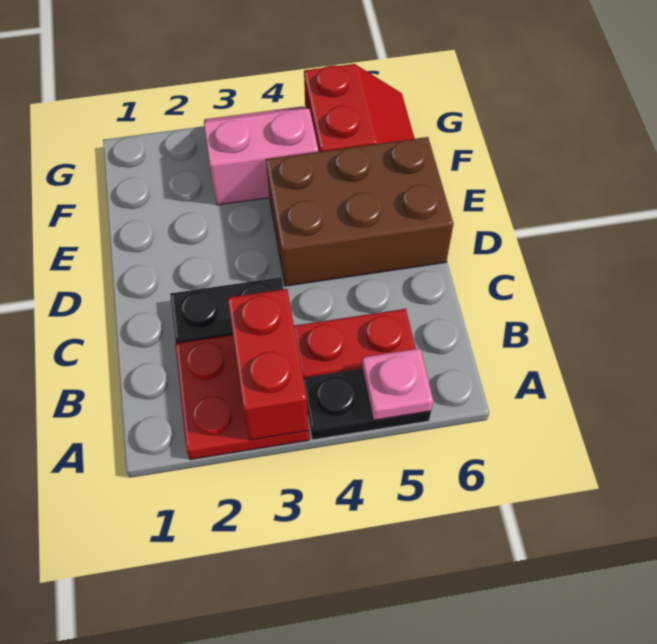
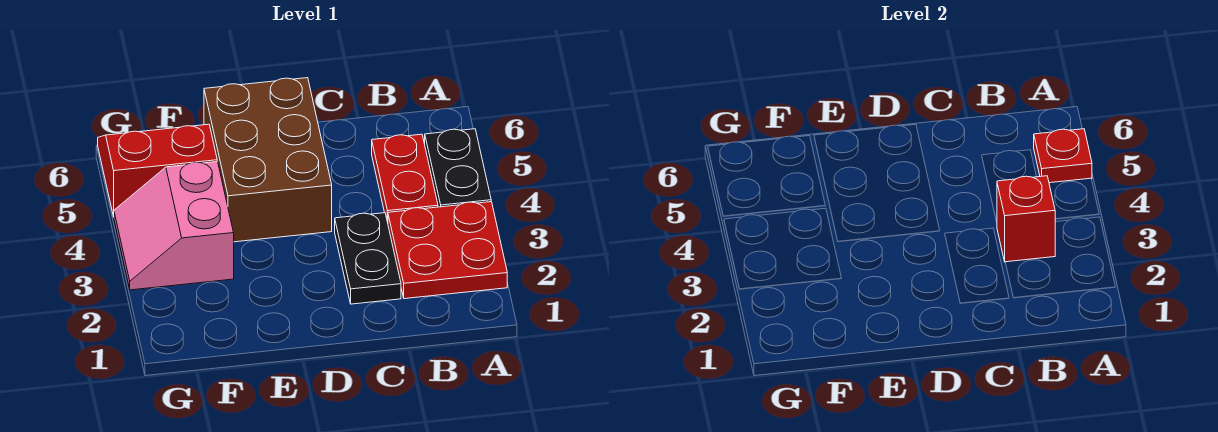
red brick A3:B3 level 2 -> red brick B3 level 2
pink plate A5 level 2 -> red plate A5 level 2

